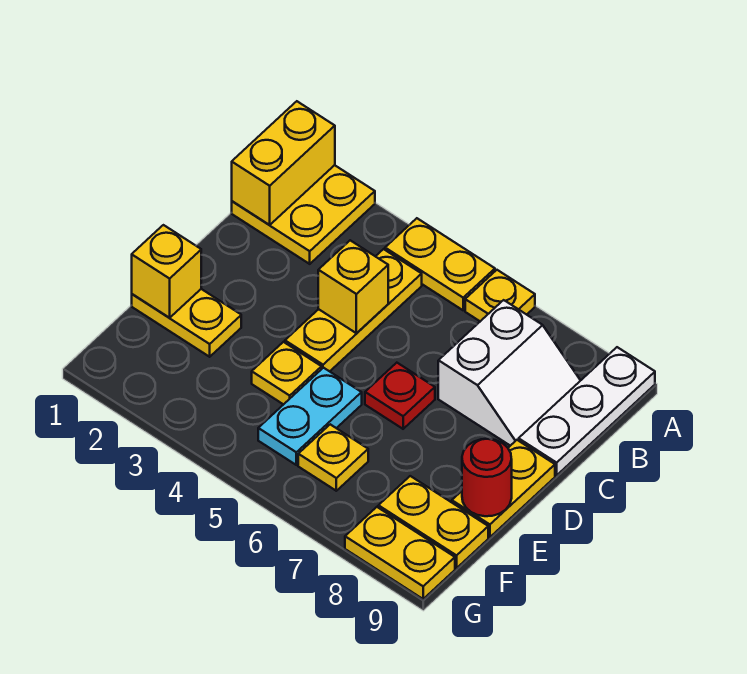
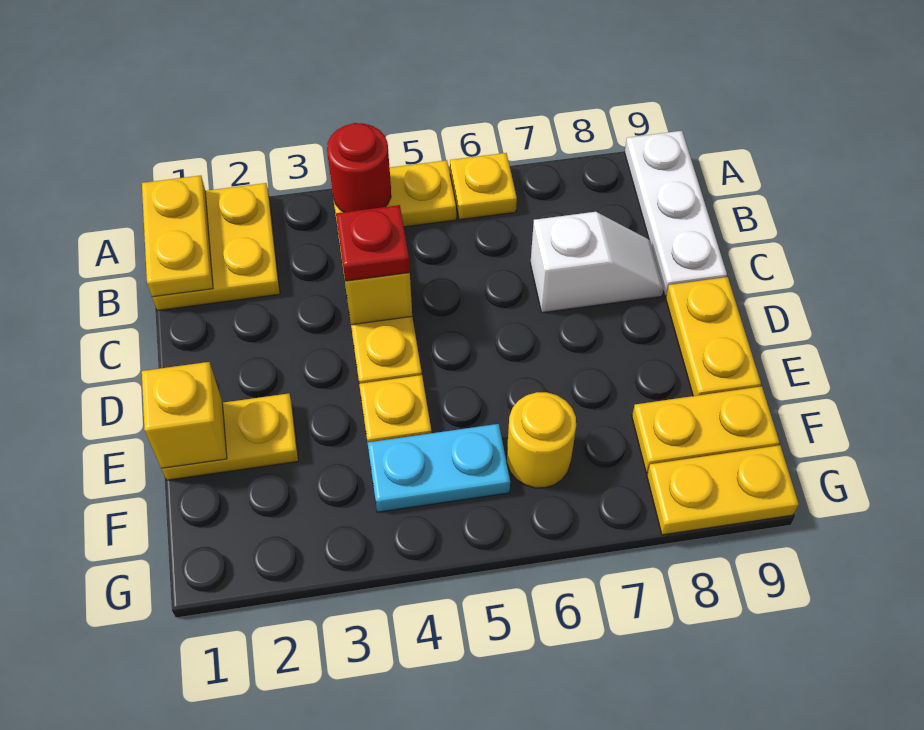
yellow brick A1:B1 level 2 -> yellow plate A1:B1 level 2
white slope B7:C8 level 1 top 7 -> white slope C7:C8 level 1 top 7
red plate D6 level 1 -> red plate C4 level 3
cyan plate E5:F5 level 1 -> cyan plate F4:F5 level 1
red round brick E9 level 2 -> red round brick A4 level 2
yellow plate F6 level 1 -> yellow round brick F6 level 1

